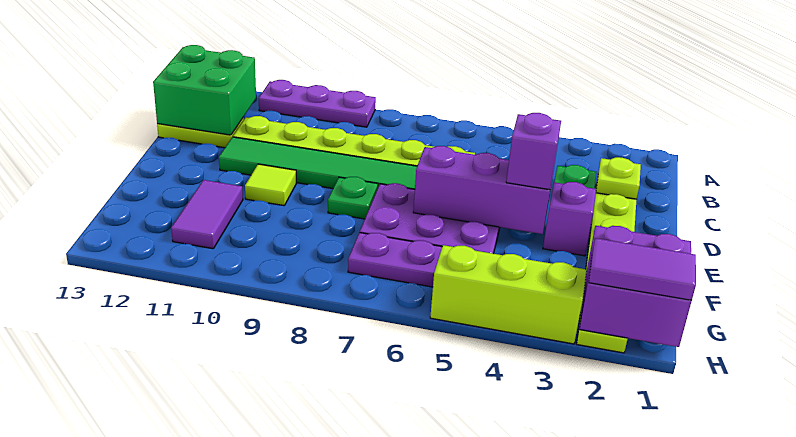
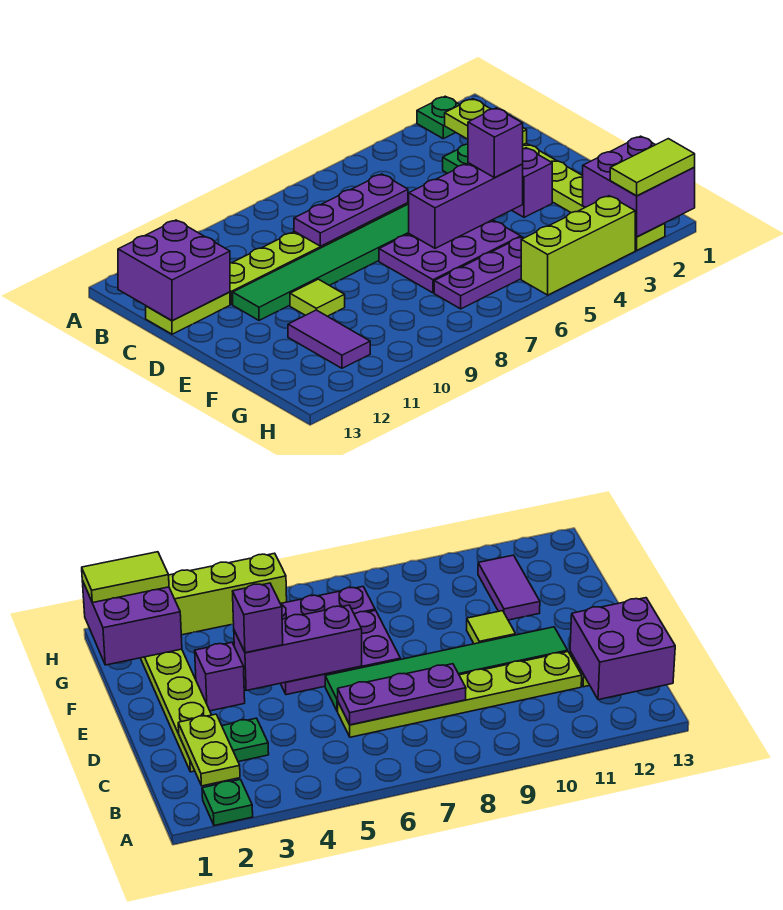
purple plate A9:A11 level 1 -> purple plate C6:C8 level 2
green brick B12:C13 level 2 -> purple brick B12:C13 level 2
lime plate C2 level 2 -> lime plate B2:C2 level 2
green plate E8 level 1 -> green plate A2 level 1
purple tile H1:H2 level 3 -> lime tile H1:H2 level 3

